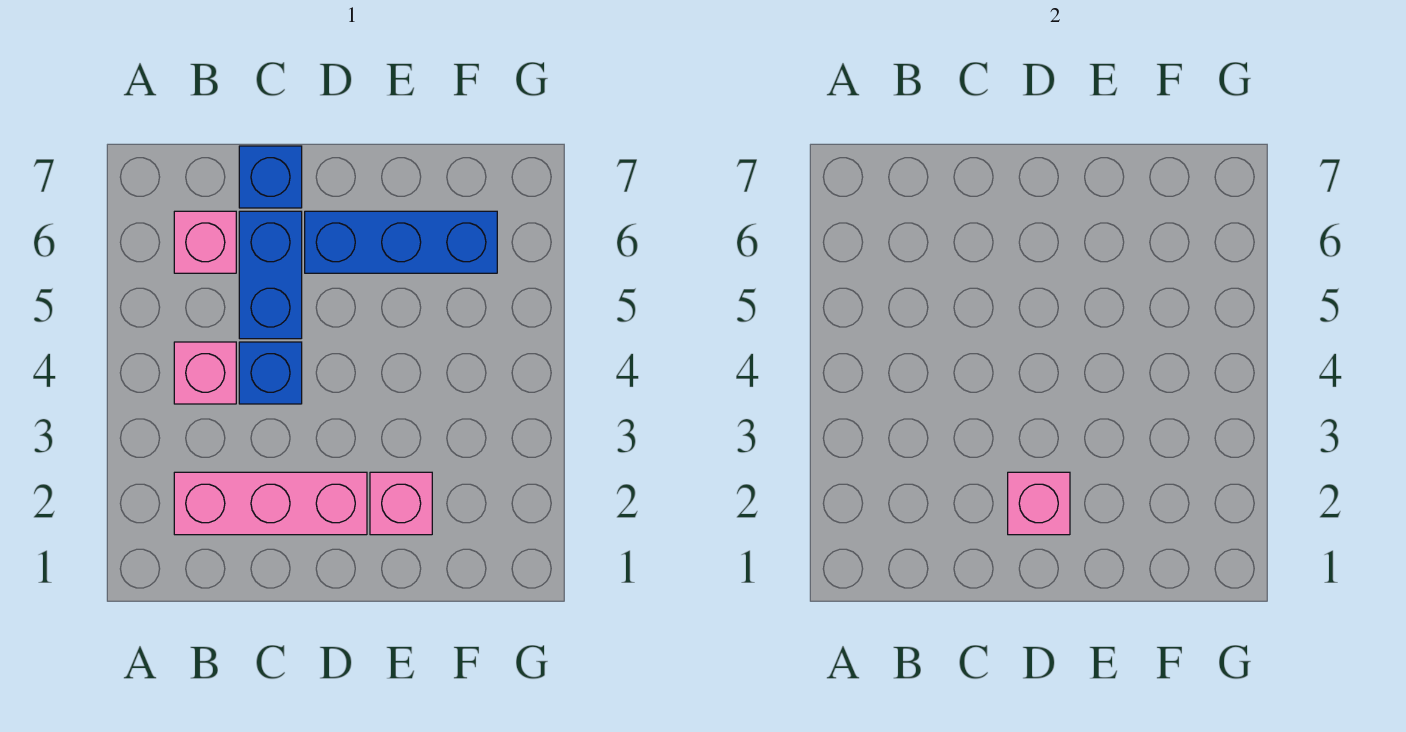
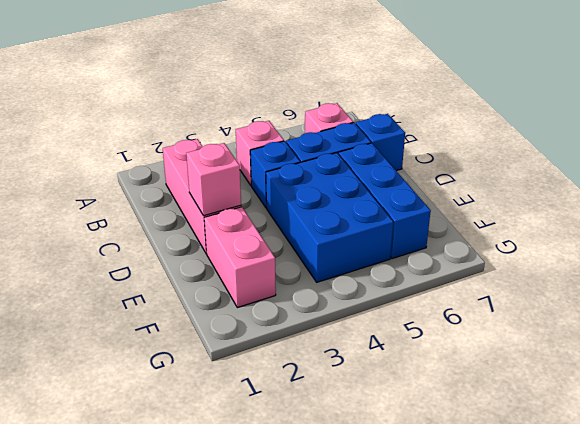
none -> blue brick D4:F5 level 1
pink brick E2 level 1 -> pink brick E2:F2 level 1

